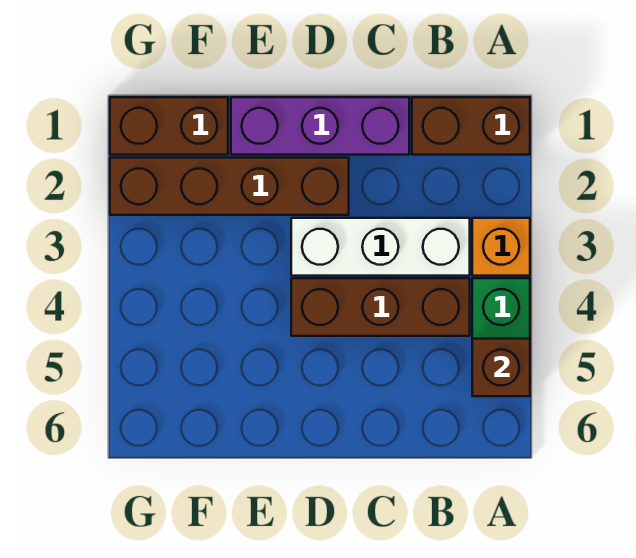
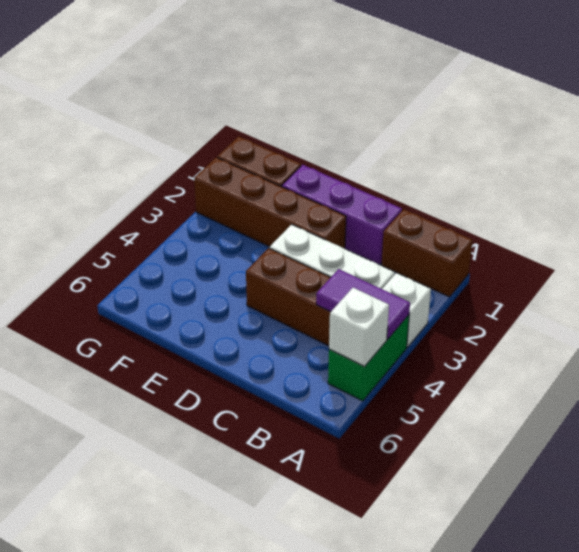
orange brick A3 level 1 -> white brick A3 level 1
none -> purple tile A4:B4 level 2
brown brick A5 level 2 -> white brick A5 level 2

